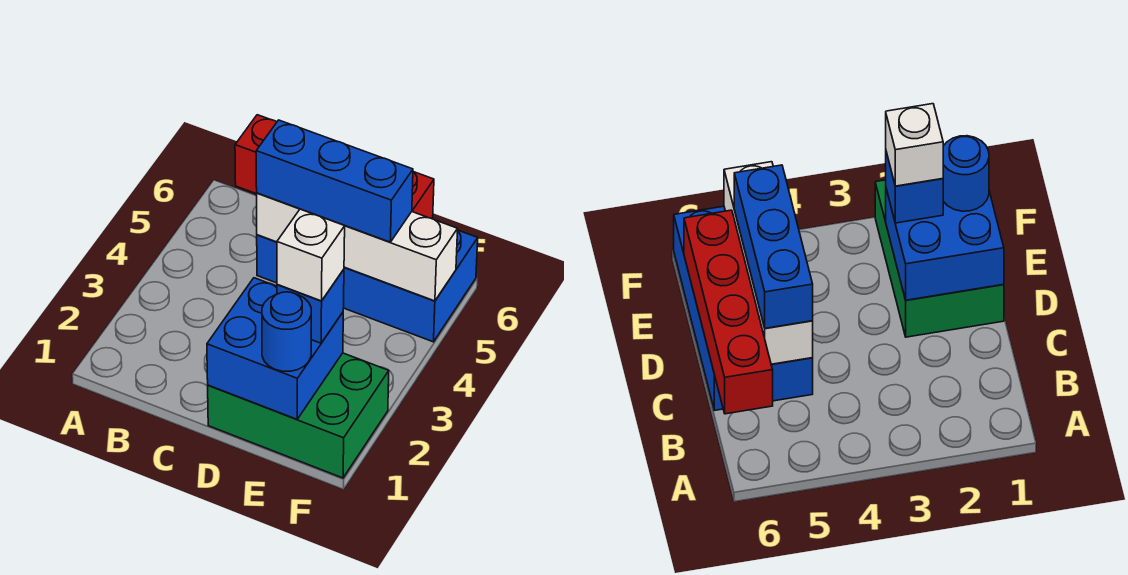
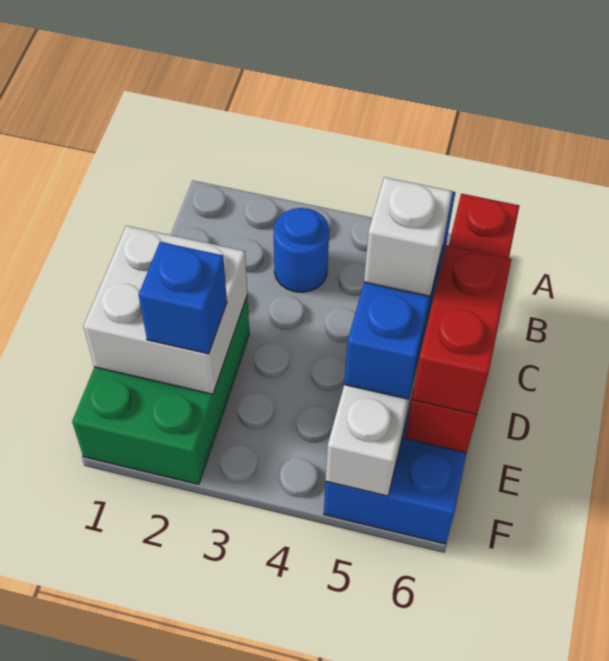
blue brick D1:E2 level 2 -> white brick D1:E2 level 2
none -> red brick D6:E6 level 3
blue round brick E1 level 3 -> blue round brick B3 level 1
white brick E2 level 4 -> white brick D5 level 4

